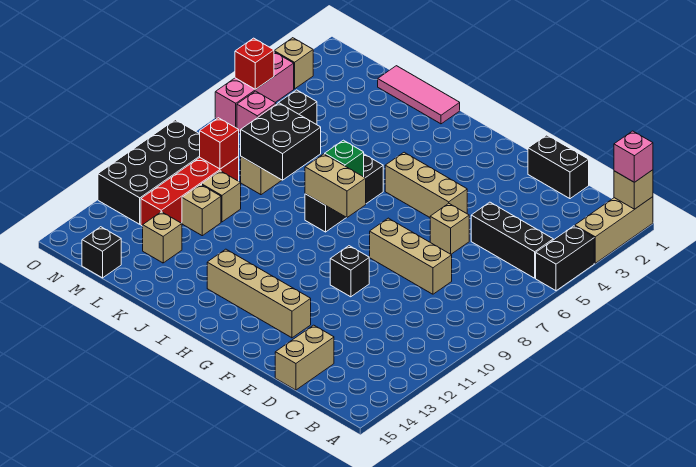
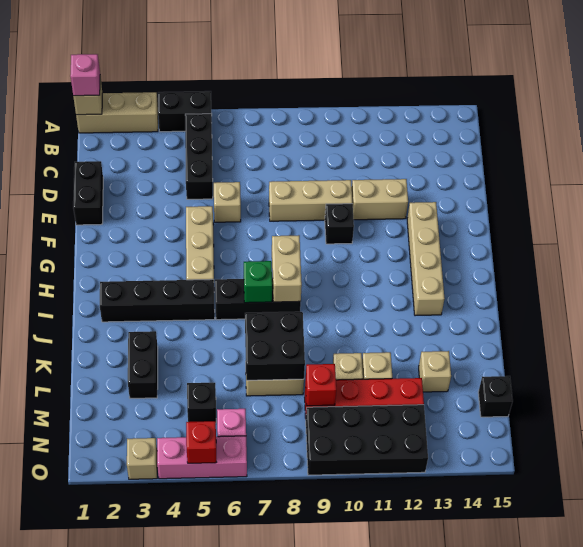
tan brick D8:F8 level 1 -> tan brick E8:E10 level 1
tan brick D14:D15 level 1 -> tan brick E11:E12 level 1
none -> black brick I2:I5 level 1
pink tile J1:L1 level 1 -> none
none -> black brick K3:L3 level 1

